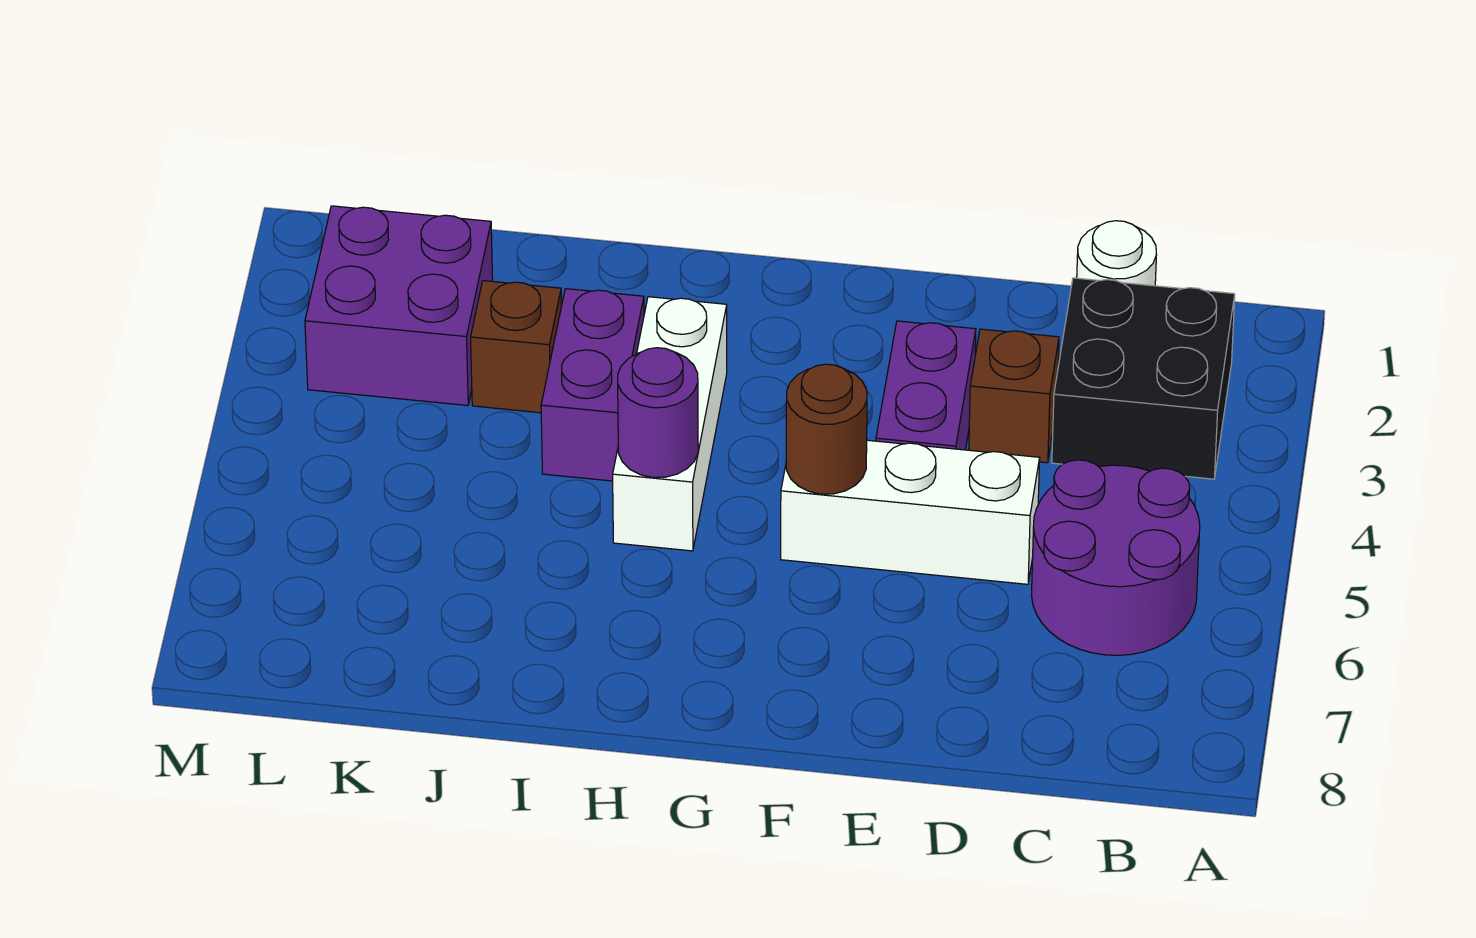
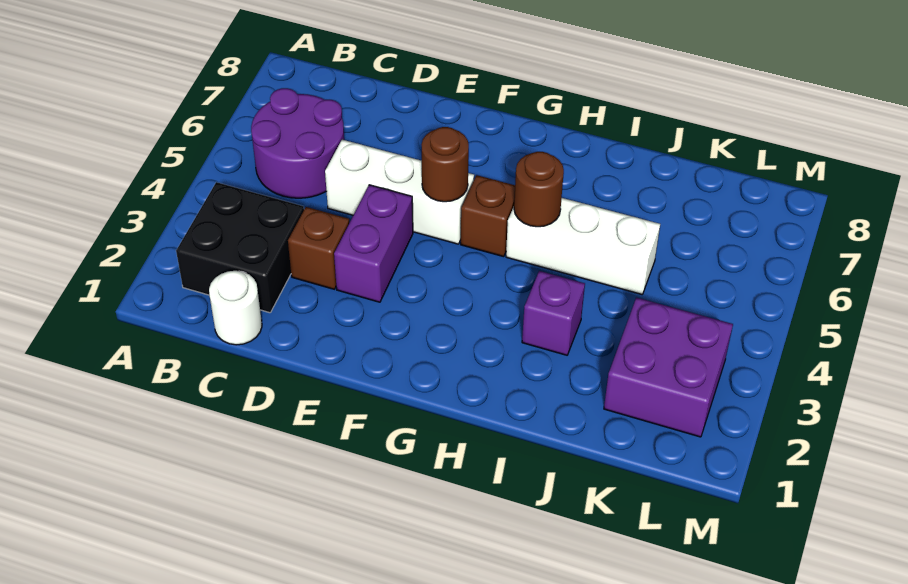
white brick H3:H5 level 1 -> white brick H5:J5 level 1
purple round brick H5 level 2 -> brown round brick H5 level 2
purple brick I3:I4 level 1 -> purple brick I3 level 1
brown brick J3 level 1 -> brown brick G5 level 1

